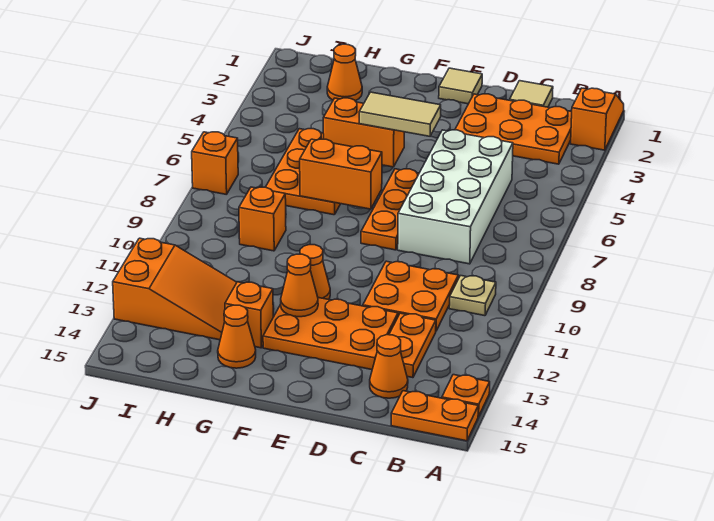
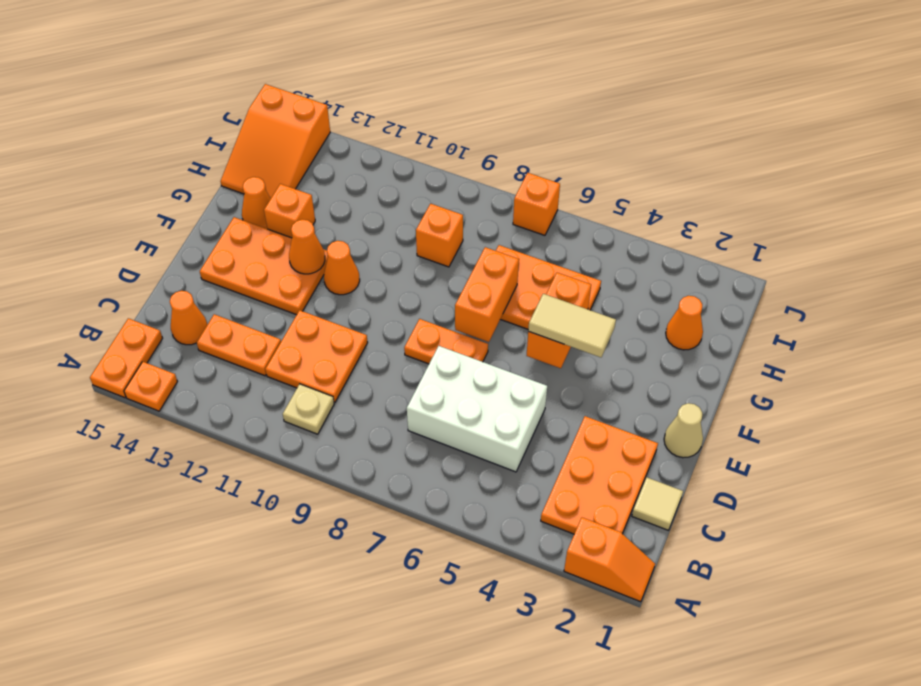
white brick C5:D8 level 1 -> white brick C5:D7 level 1
orange plate D12:F13 level 1 -> orange plate E12:F14 level 1
tan tile E1 level 1 -> tan cone E1 level 1
tan tile E5:F5 level 3 -> tan tile F4:F5 level 3
orange plate E6:E8 level 1 -> orange plate E7:E8 level 1
orange slope H12:J13 level 1 top J -> orange slope H14:J15 level 1 top J

